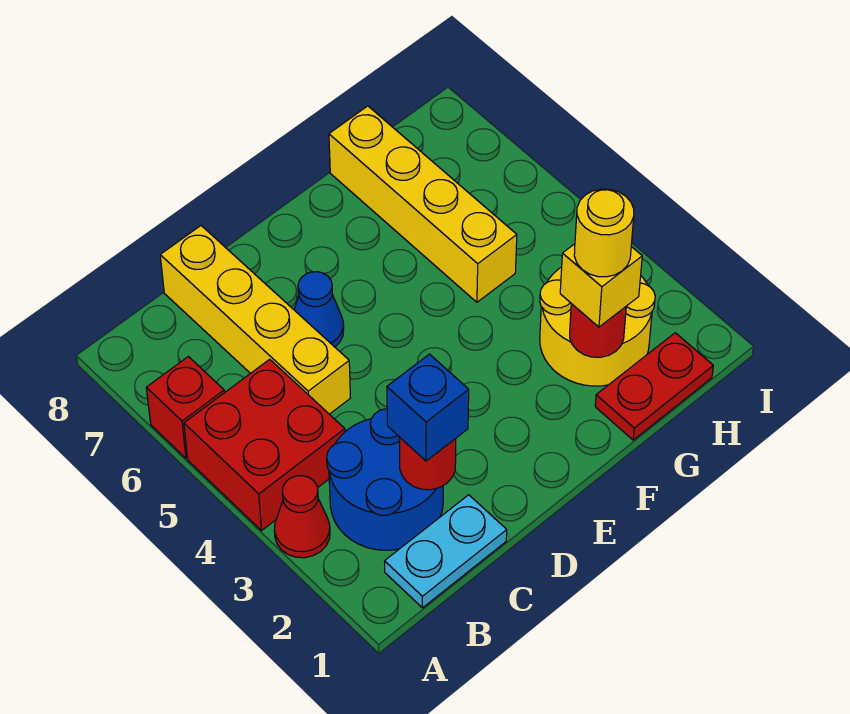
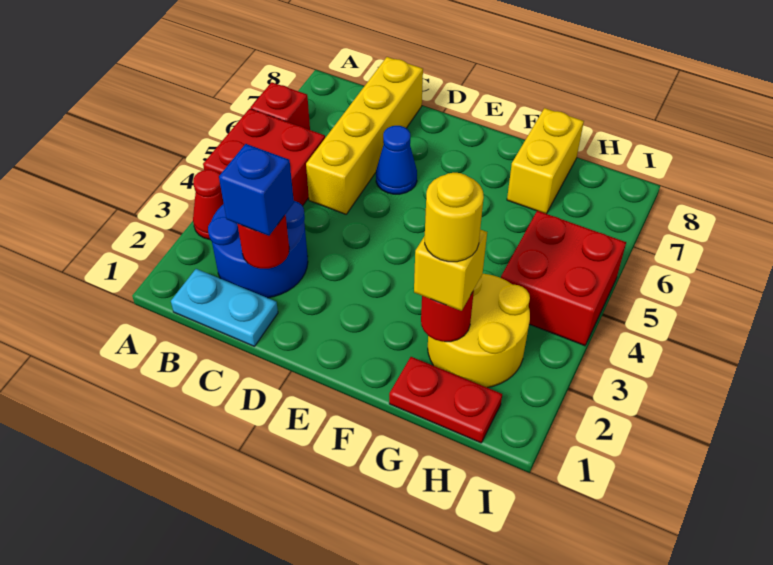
yellow brick G5:G8 level 1 -> yellow brick G7:G8 level 1
none -> red brick H4:I5 level 1

